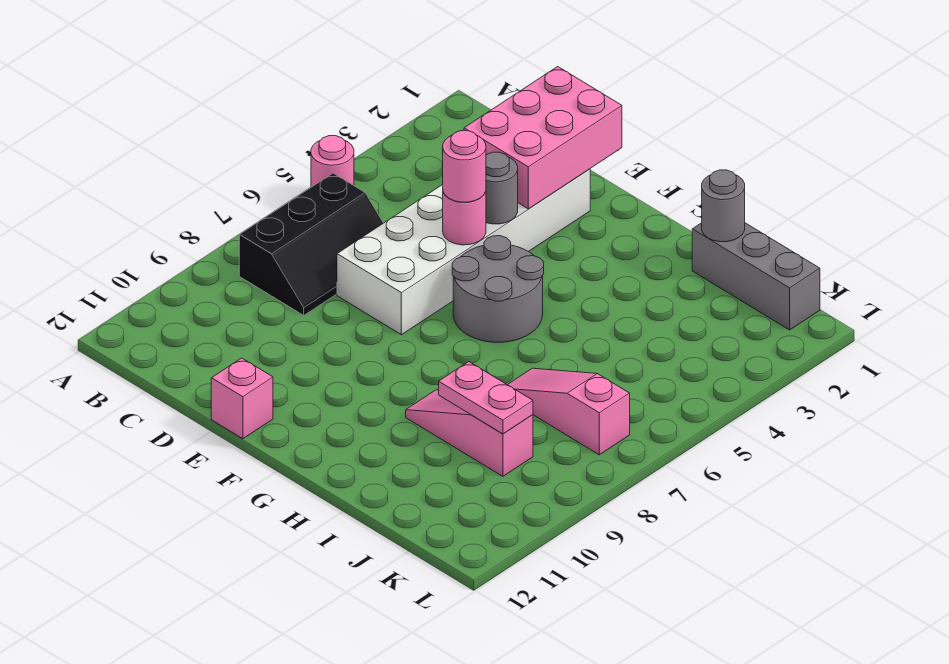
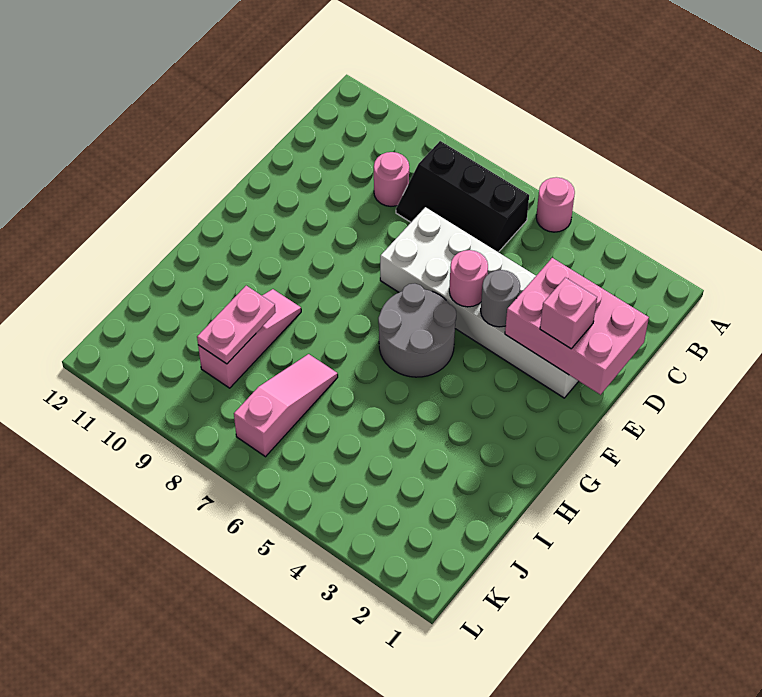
pink round brick E5 level 3 -> pink round brick C9 level 1
pink brick E12 level 1 -> pink brick E2 level 3
grey brick I1:K1 level 1 -> none
grey round brick I1 level 2 -> none

